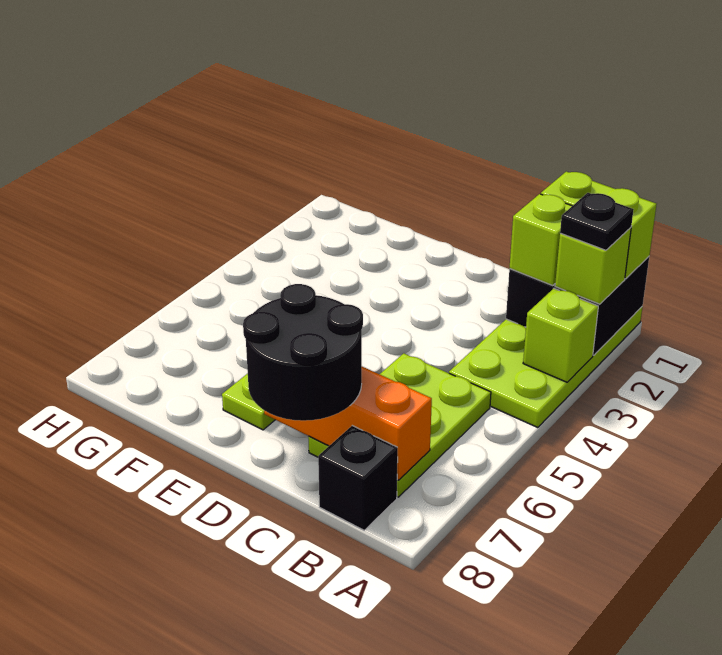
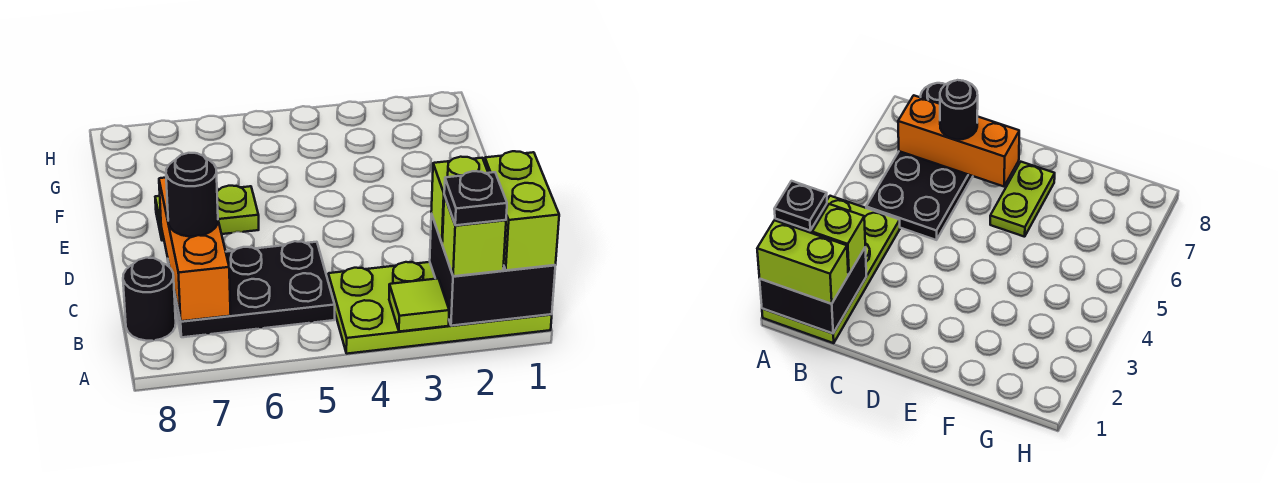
lime brick A3 level 2 -> lime tile A3 level 2
lime plate B5:C7 level 1 -> black plate B5:C7 level 1
black brick B8 level 1 -> black round brick B8 level 1
black round brick C7:D8 level 3 -> black round brick C7 level 3

